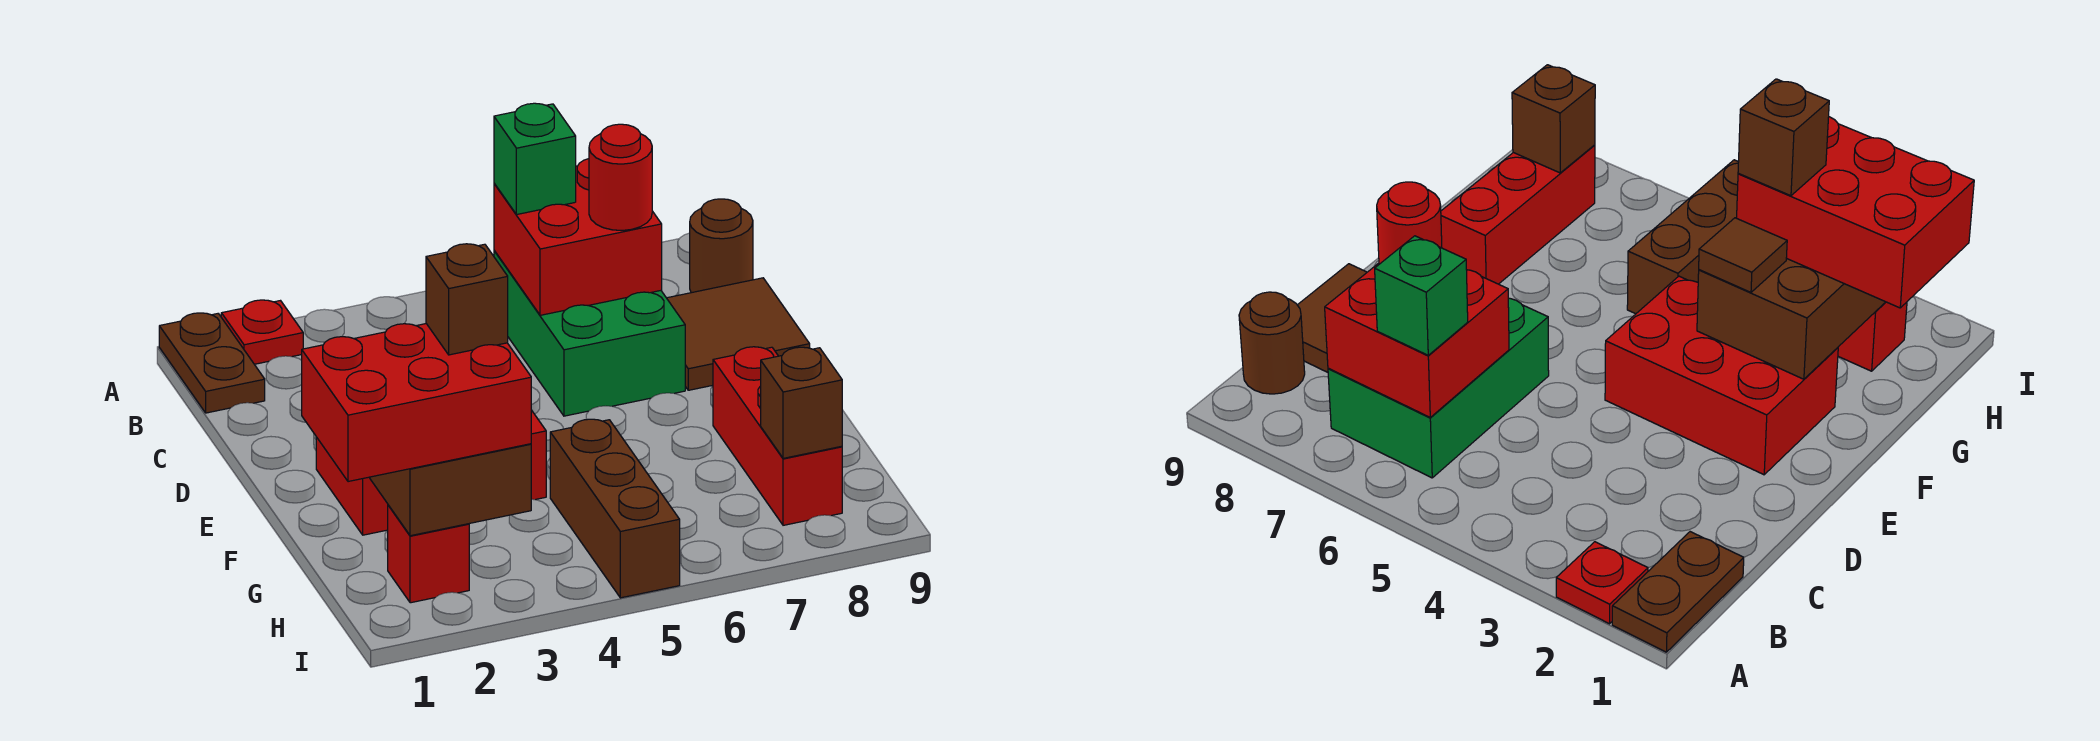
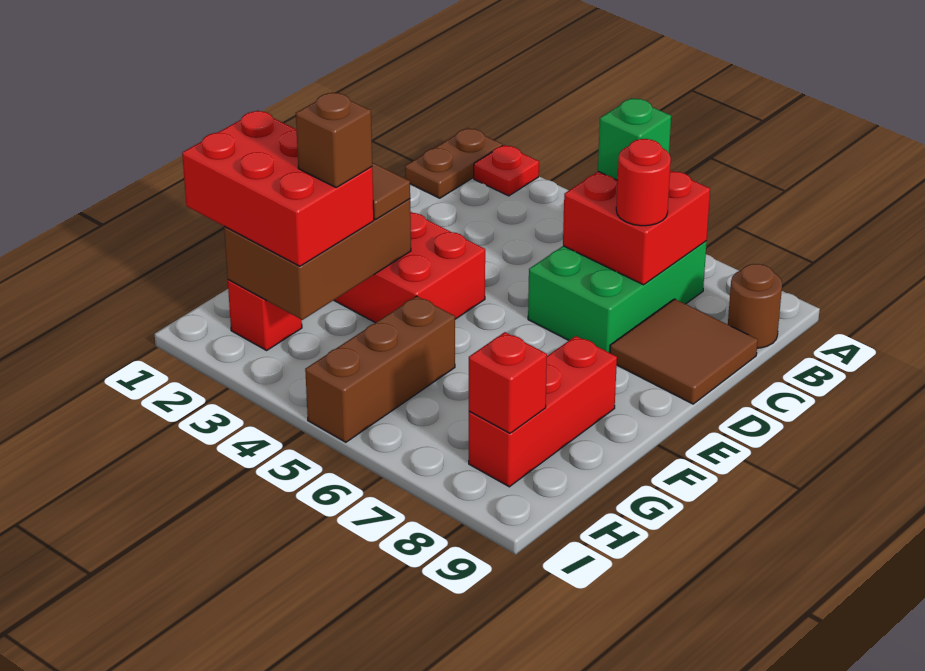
brown brick H8 level 2 -> red brick H8 level 2

